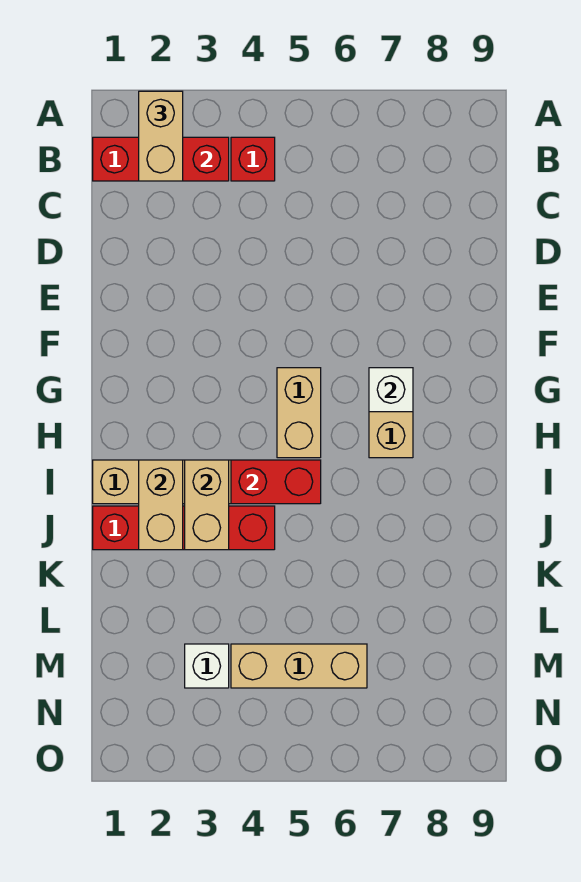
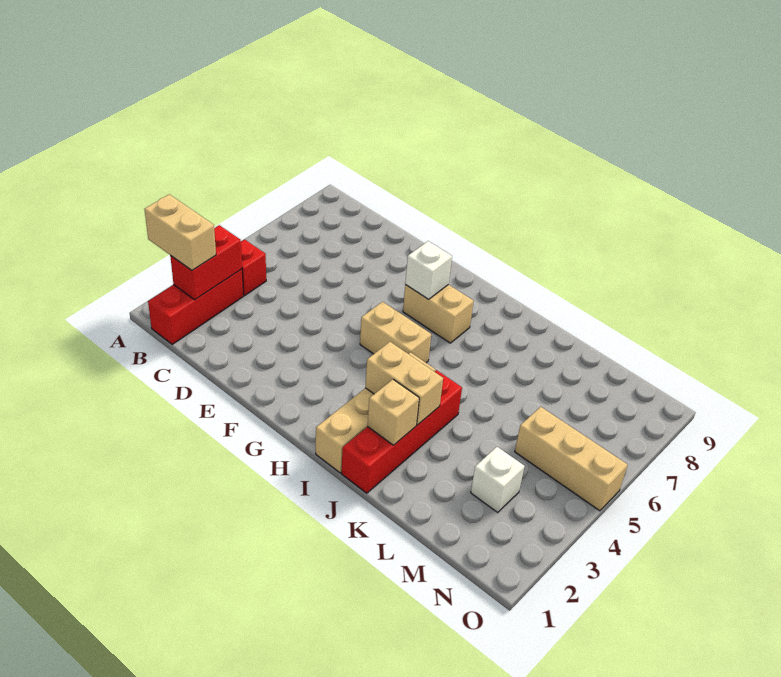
tan brick I2:J2 level 2 -> tan brick J2 level 2
red brick I4:I5 level 2 -> none
tan brick M4:M6 level 1 -> tan brick M5:O5 level 1

